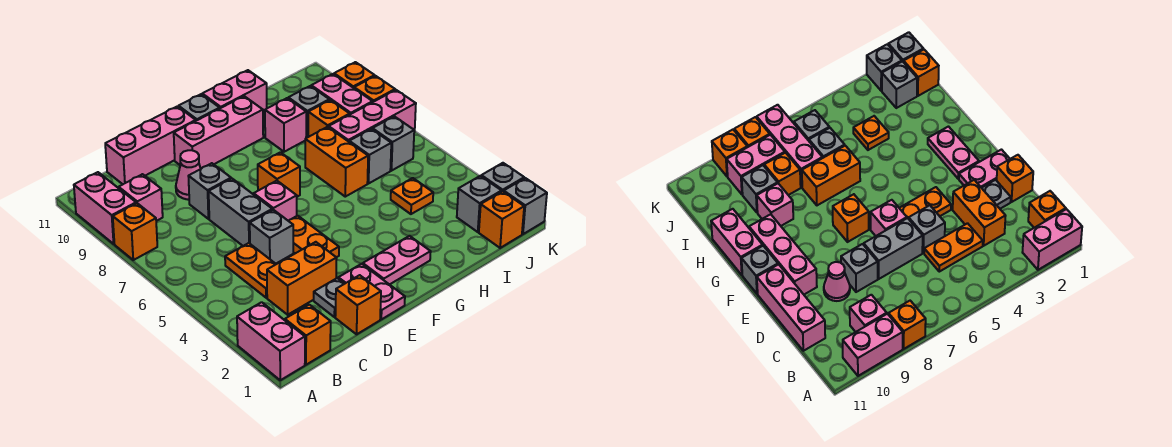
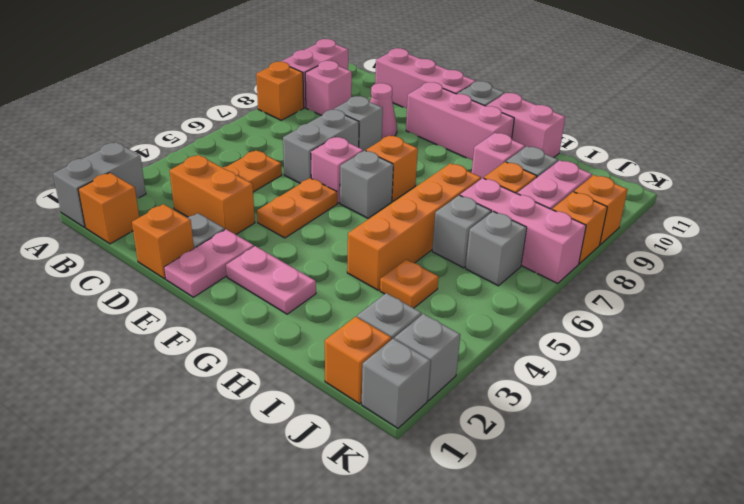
pink brick A1:A2 level 1 -> grey brick A1:A2 level 1
grey brick D5 level 1 -> grey brick F6 level 1
orange brick H6:H7 level 1 -> orange brick H4:H7 level 1

